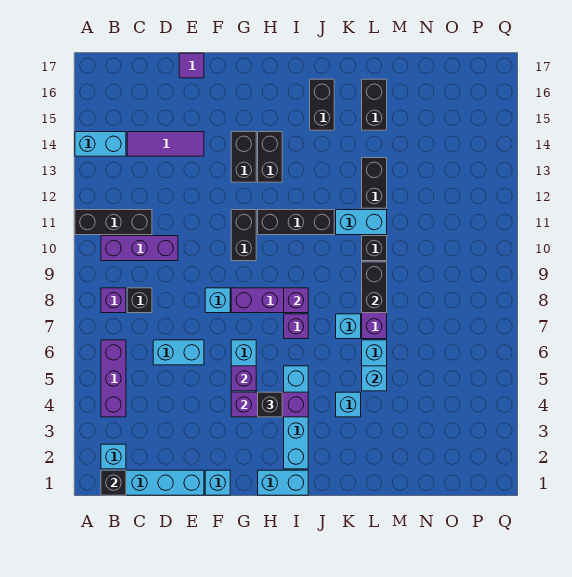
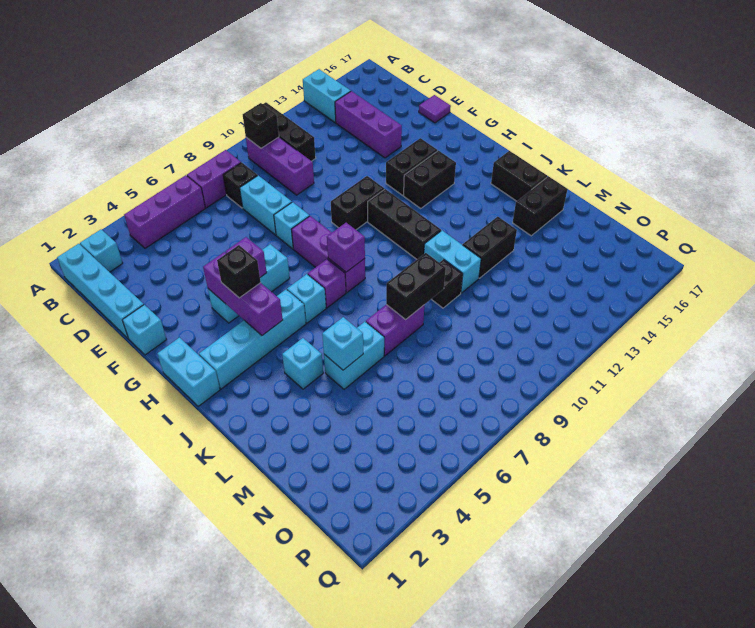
black brick B1 level 2 -> black brick B10 level 2
purple brick B8 level 1 -> purple brick B7:B8 level 1
purple tile C14:E14 level 1 -> purple brick C14:E14 level 1
cyan brick D6:E6 level 1 -> cyan brick D8:E8 level 1
black brick J15:J16 level 1 -> black brick J16:K16 level 1
cyan brick K7 level 1 -> cyan brick I6 level 1

